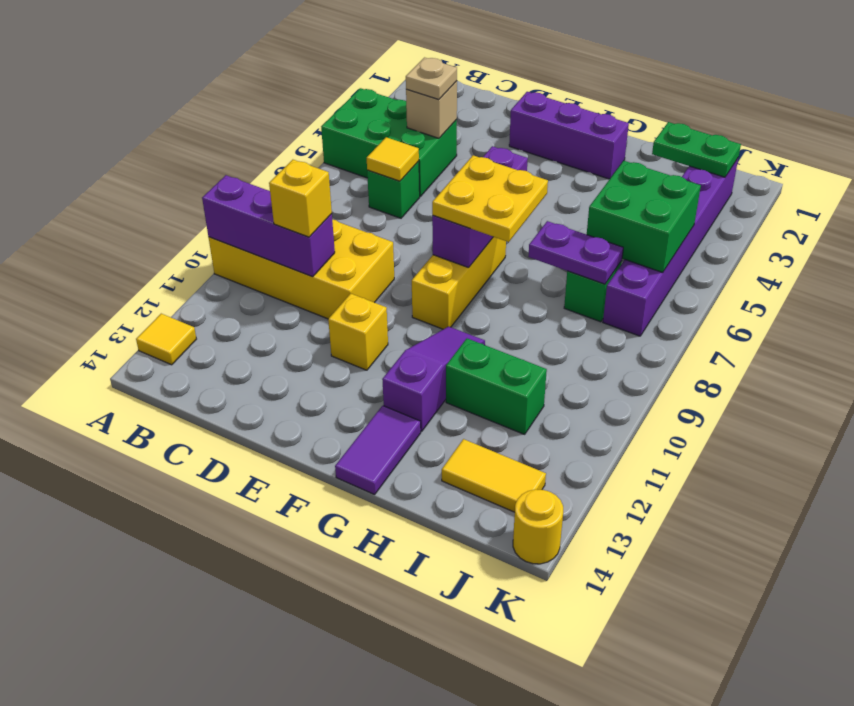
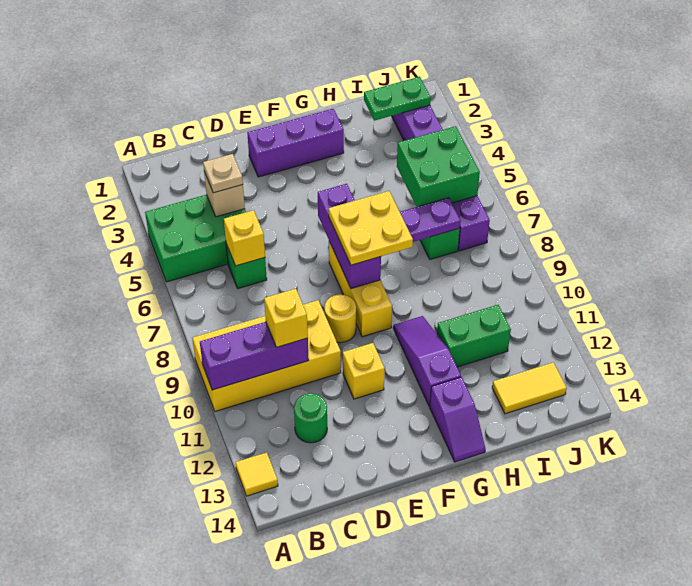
yellow tile C6 level 2 -> yellow brick C6 level 2
none -> green round brick C12 level 1
purple tile G13:G14 level 1 -> purple slope G13:G14 level 1 top 13
yellow round brick K14 level 1 -> yellow round brick E9 level 1

